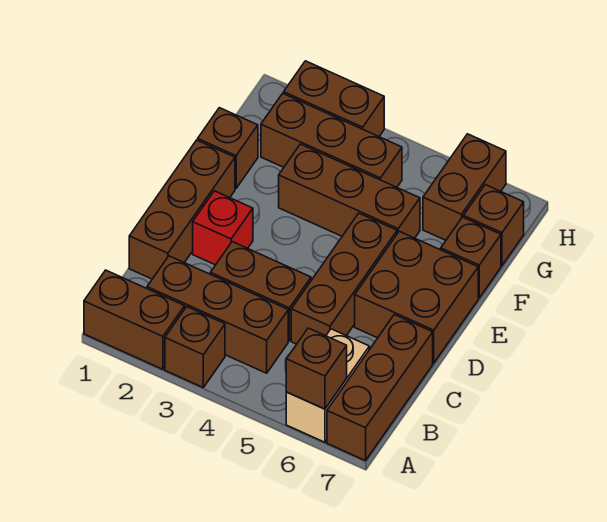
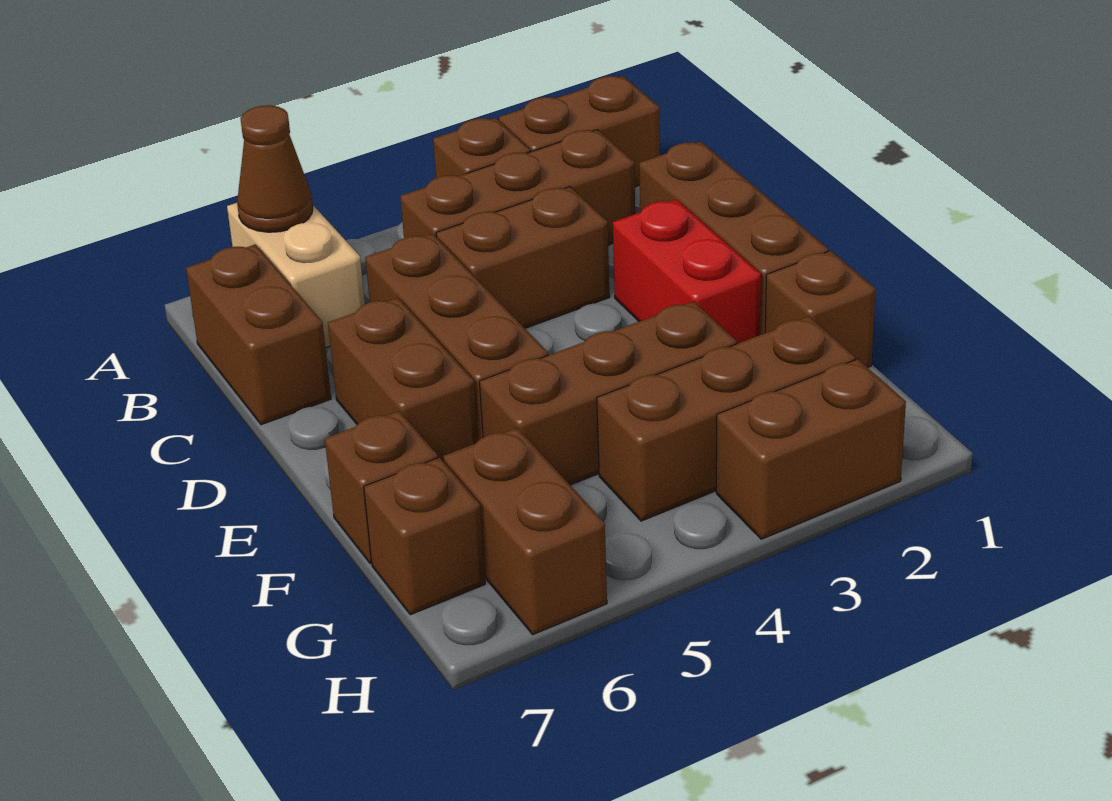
brown brick A6 level 2 -> brown cone A6 level 2
brown brick A7:C7 level 1 -> brown brick B7:C7 level 1
red brick D2 level 1 -> red brick D2:E2 level 1
brown brick D6:E7 level 1 -> brown brick D6:E6 level 1

